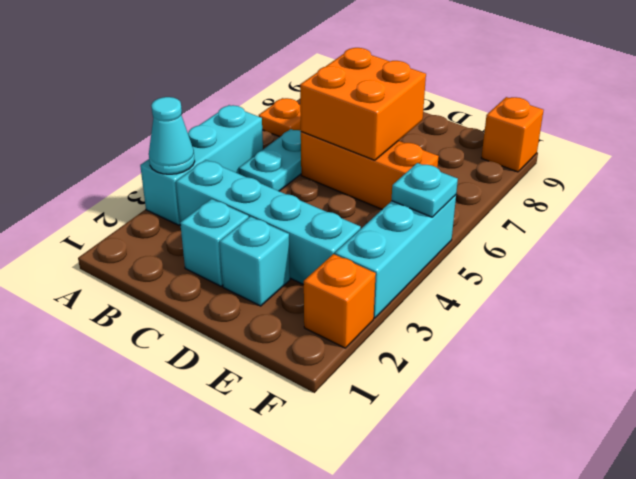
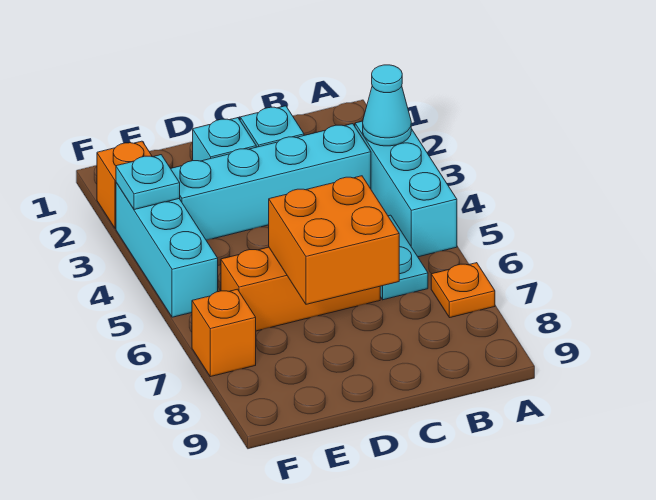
cyan plate F5 level 2 -> cyan plate F3 level 2
orange brick F9 level 1 -> orange brick F7 level 1

